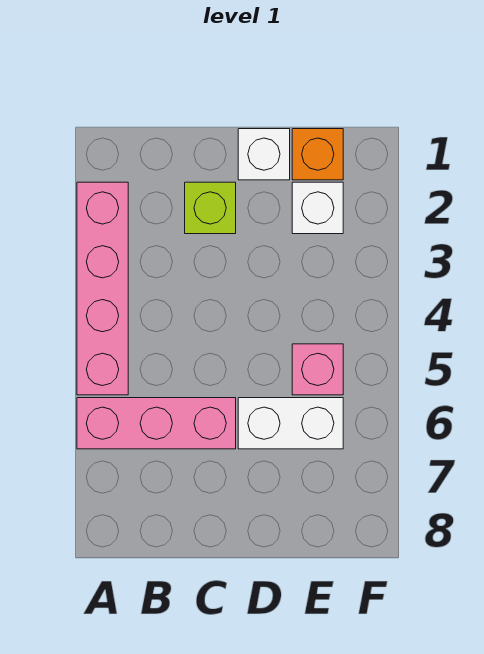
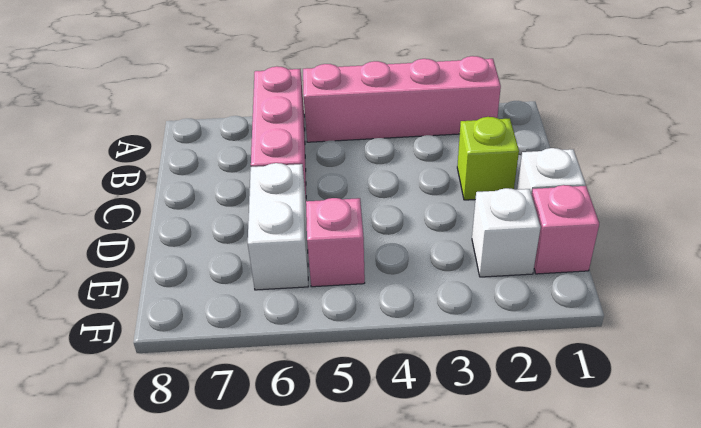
orange brick E1 level 1 -> pink brick E1 level 1

